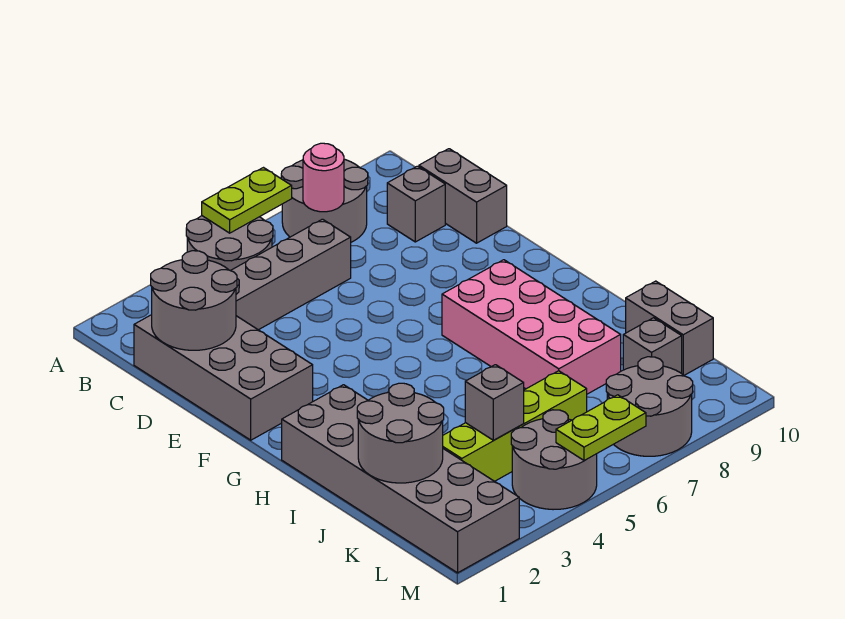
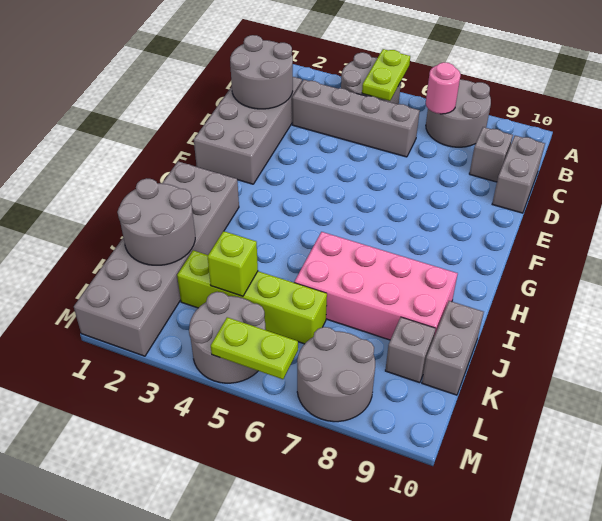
lime plate A5:A6 level 2 -> lime plate A5:B5 level 2
pink brick G7:J8 level 1 -> pink brick I6:J9 level 1
grey brick K4 level 2 -> lime brick K4 level 2

